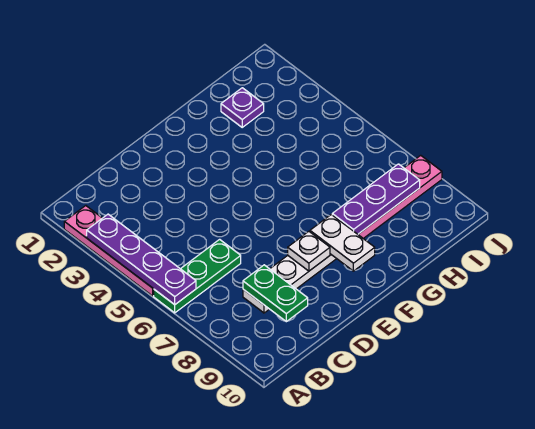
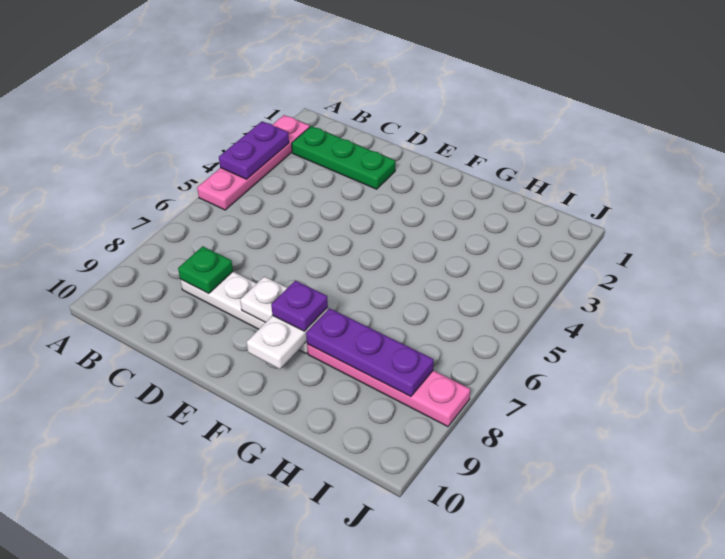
purple plate A3:A6 level 2 -> purple plate A3:A4 level 2
green plate A6:C6 level 1 -> green plate B2:D2 level 1
green plate C8:C9 level 2 -> green plate C8 level 2
purple plate H2 level 1 -> purple plate F8 level 3

